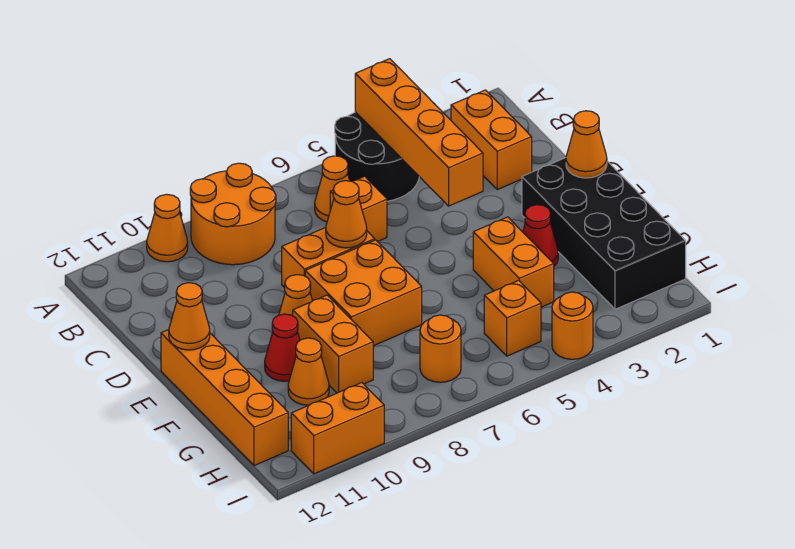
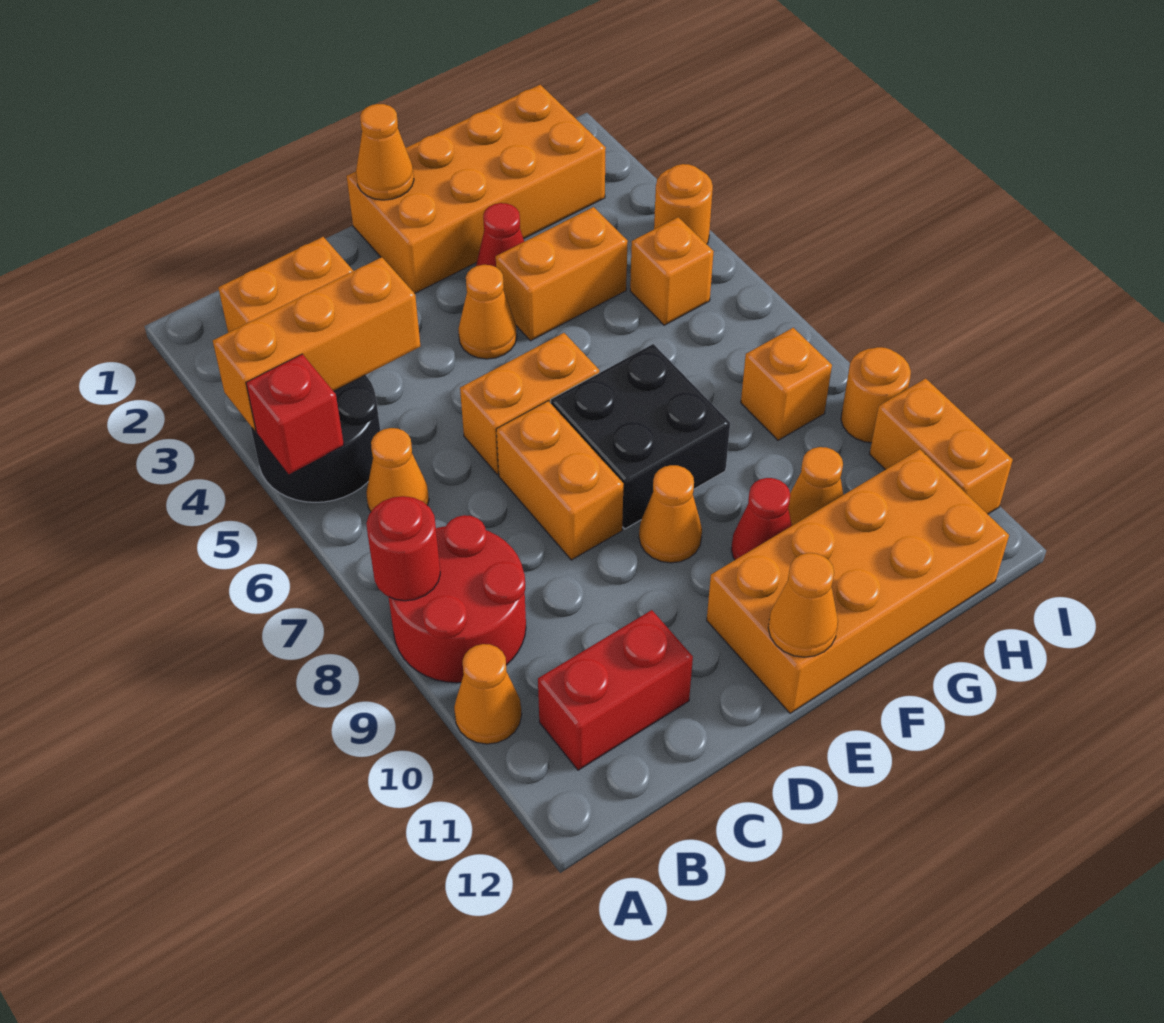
orange brick A4:D4 level 2 -> orange brick A4:C4 level 2
none -> red brick A5 level 2
orange round brick A8:B9 level 1 -> red round brick A8:B9 level 1
none -> red round brick A8 level 2
none -> red brick B11:C11 level 1
orange brick C6 level 1 -> orange brick H8 level 1
orange cone D7 level 2 -> orange cone E4 level 1
black brick E1:H2 level 1 -> orange brick E1:H2 level 1
orange brick E7:F8 level 1 -> black brick E7:F8 level 1
orange brick E12:H12 level 1 -> orange brick E11:H12 level 1
orange brick F9:G9 level 1 -> orange brick D6:E6 level 1
orange round brick H7 level 1 -> orange round brick I9 level 1

